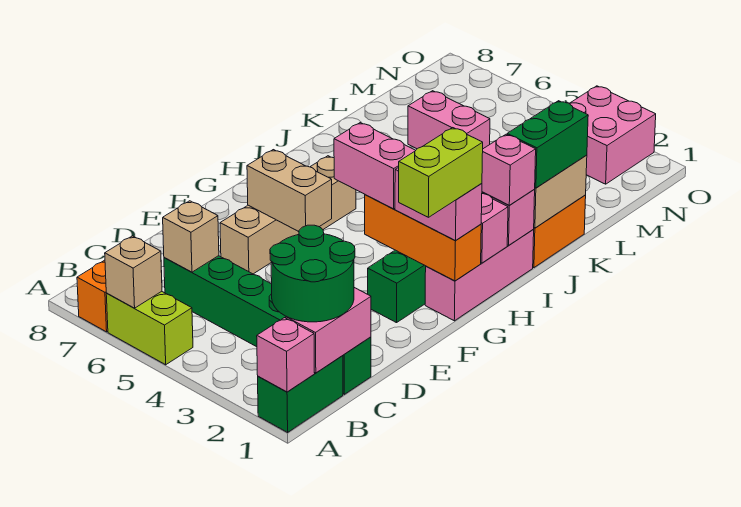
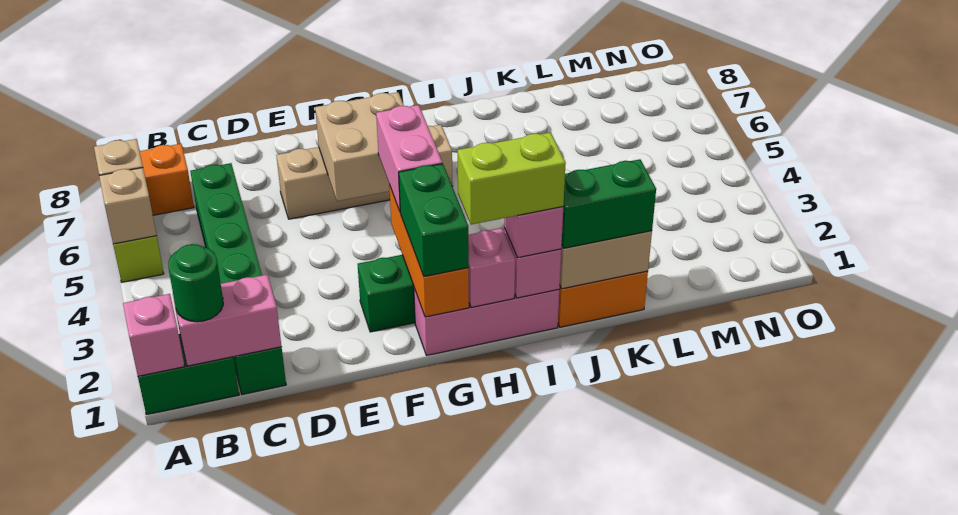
green round brick B1:C2 level 3 -> green round brick B1 level 3
tan brick C6 level 2 -> tan brick A5 level 2
lime brick F1:G1 level 4 -> lime brick H1:I1 level 4
tan brick F5:F6 level 2 -> tan brick F5:G6 level 2
pink brick G1:G2 level 3 -> green brick G1:G2 level 3
pink brick L5:L6 level 1 -> none
pink brick N2:O3 level 1 -> none

